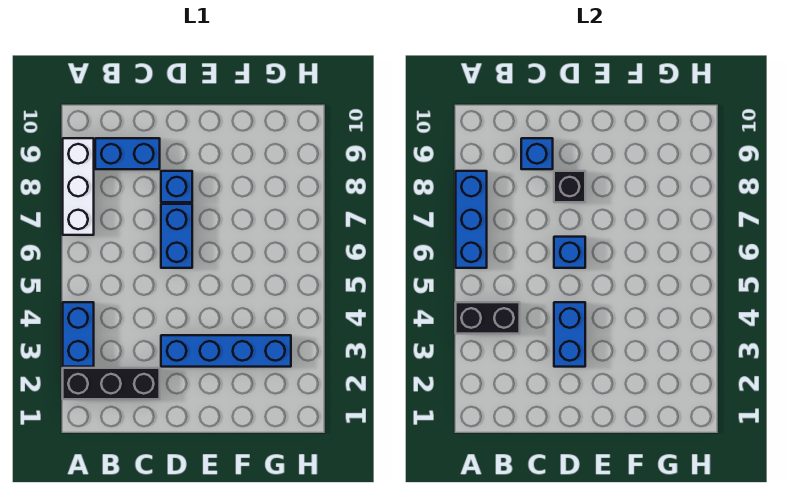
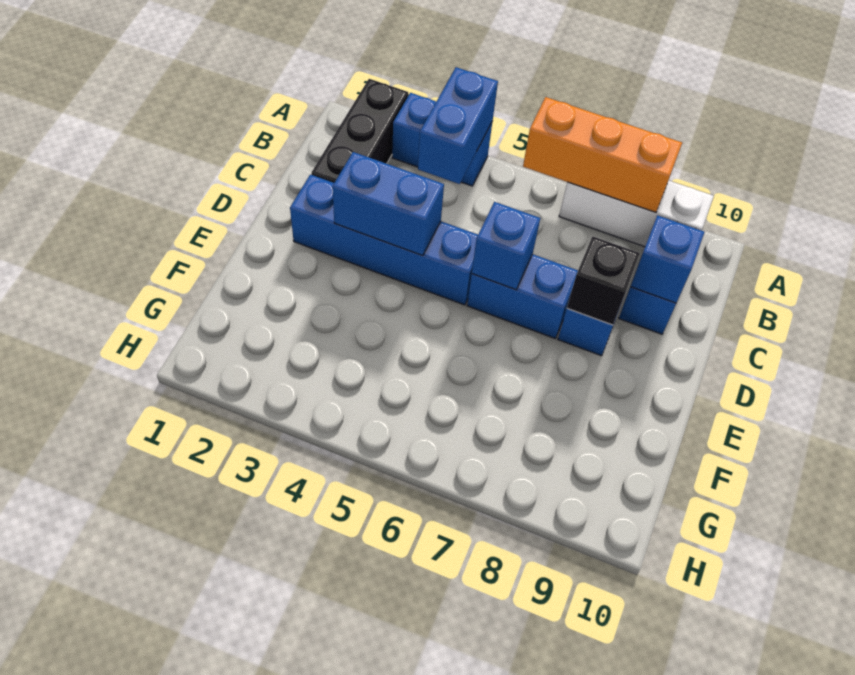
black brick A4:B4 level 2 -> blue brick A4:B4 level 2
blue brick A6:A8 level 2 -> orange brick A6:A8 level 2
blue brick D3:G3 level 1 -> blue brick D2:D5 level 1

